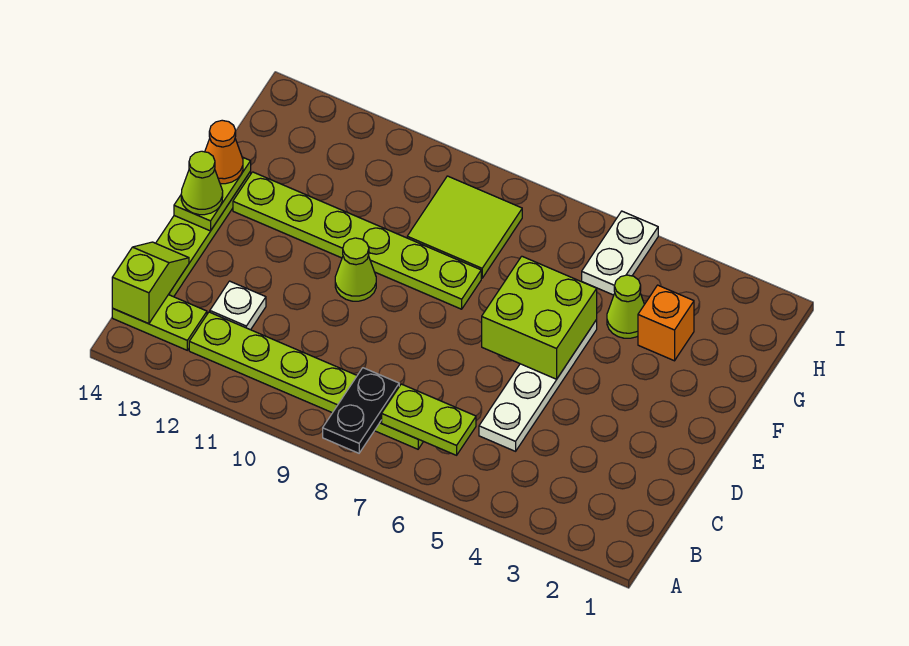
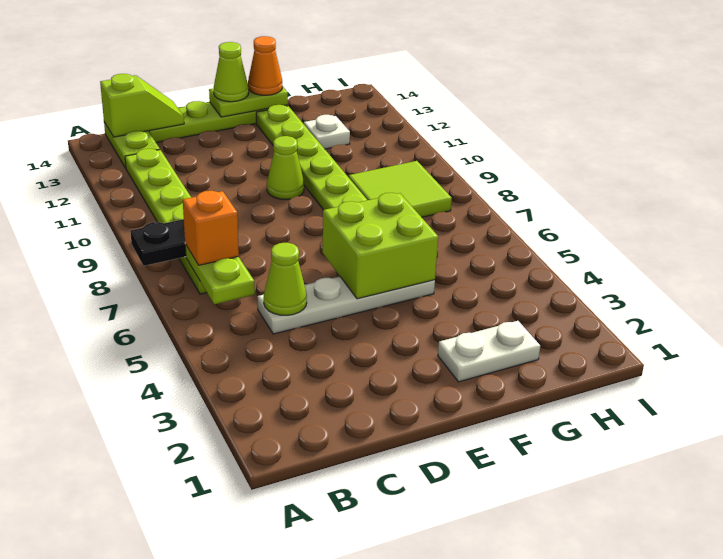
white plate C12 level 1 -> white plate G12 level 1
orange brick G3 level 1 -> orange brick B7 level 3
lime cone G4 level 1 -> lime cone C5 level 2
white plate H5:I5 level 1 -> white plate F2:G2 level 1

